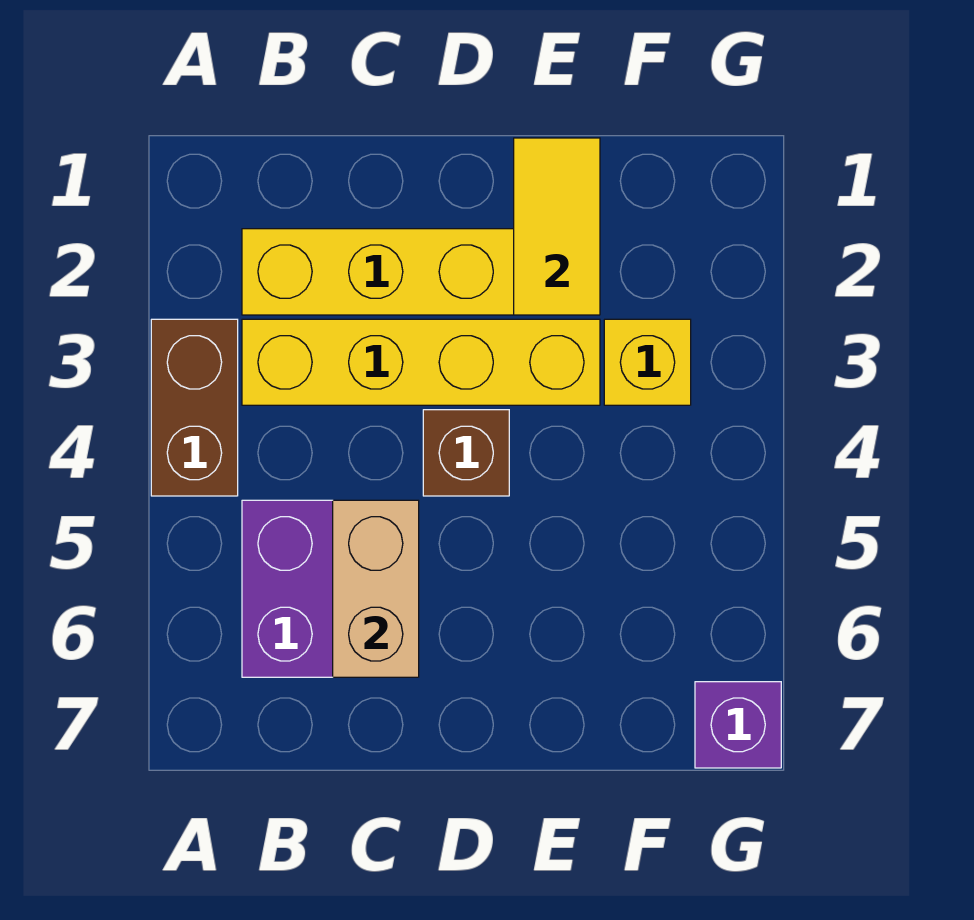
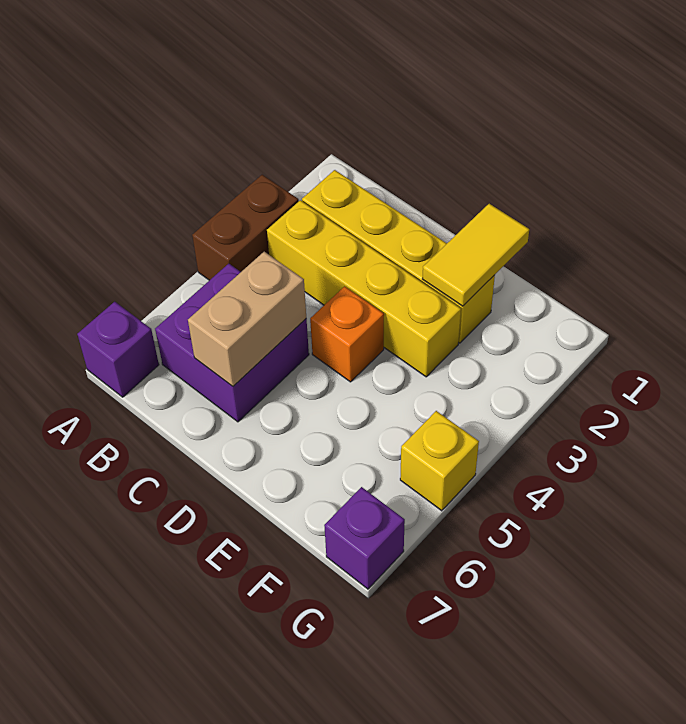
none -> purple brick A7 level 1
brown brick D4 level 1 -> orange brick D4 level 1
yellow brick F3 level 1 -> yellow brick G5 level 1

